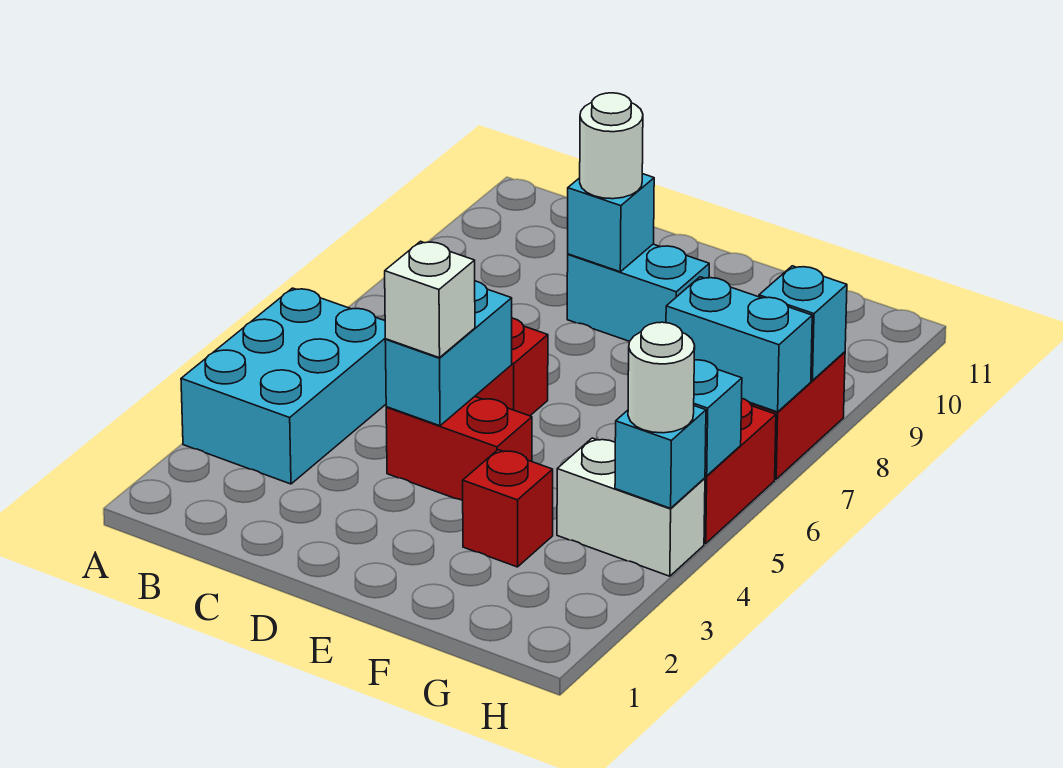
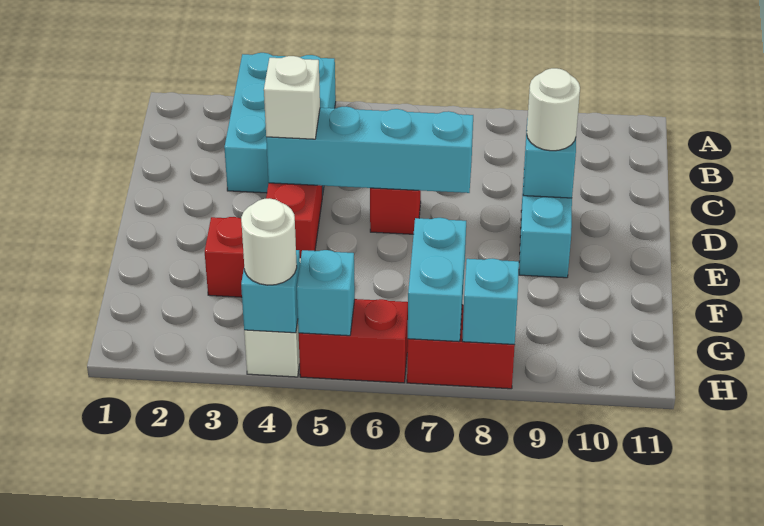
cyan brick A3:B5 level 1 -> cyan brick A3:C4 level 1
cyan brick D4:D5 level 2 -> cyan brick D4:D7 level 2

